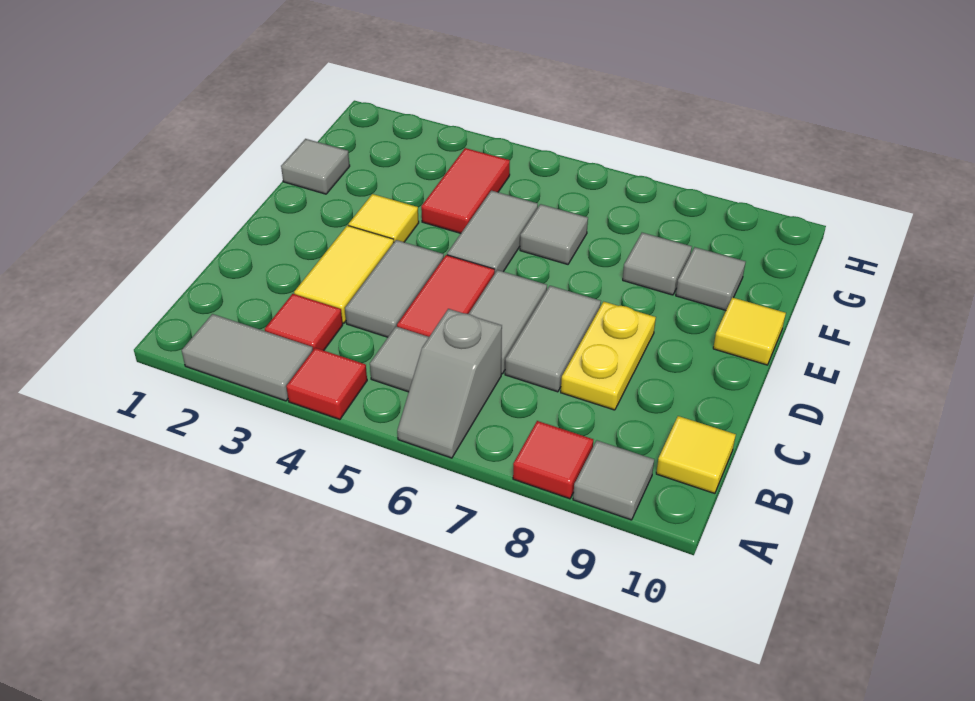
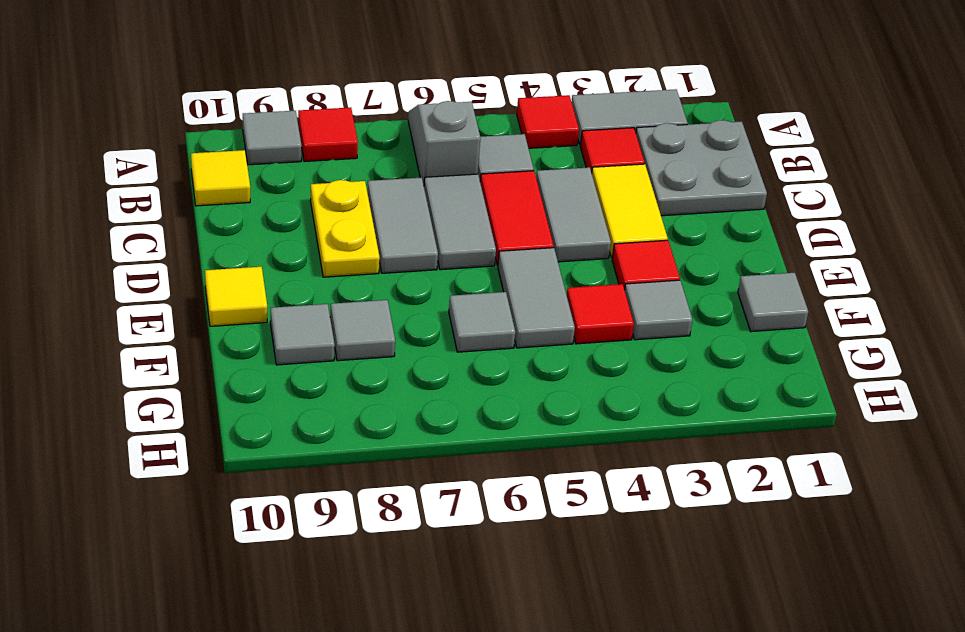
none -> grey plate B1:C2 level 1
yellow tile E3 level 1 -> red tile E3 level 1
none -> grey tile F3 level 1
red tile F4:G4 level 1 -> red tile F4 level 1

